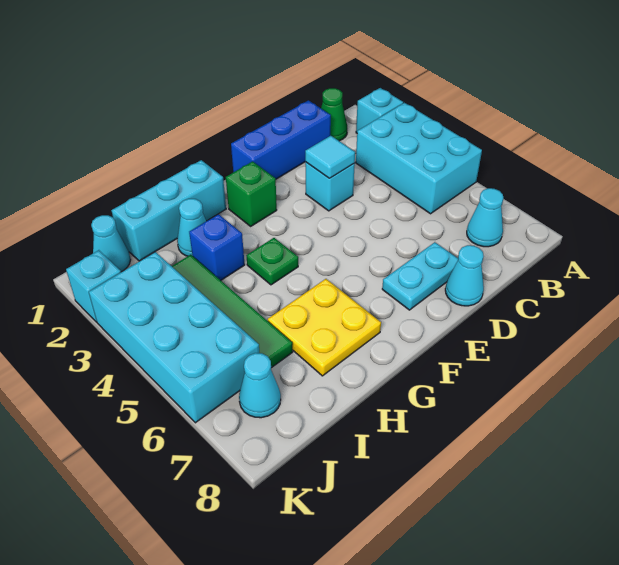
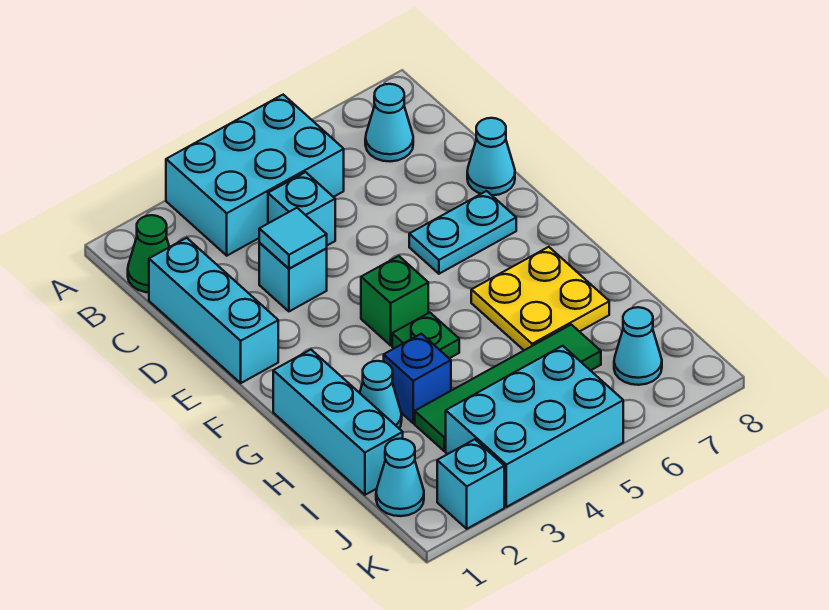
cyan brick A2 level 1 -> cyan brick C4 level 1
blue brick C1:E1 level 1 -> cyan brick C1:E1 level 1
cyan plate D7:E7 level 1 -> cyan plate E6:E7 level 1
green brick F2 level 1 -> green brick F4 level 1
cyan brick J3:K6 level 1 -> cyan brick J3:K5 level 1

